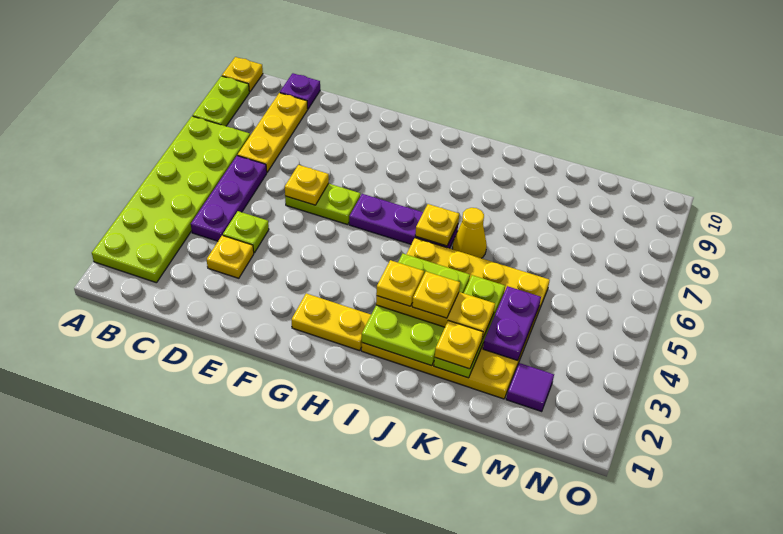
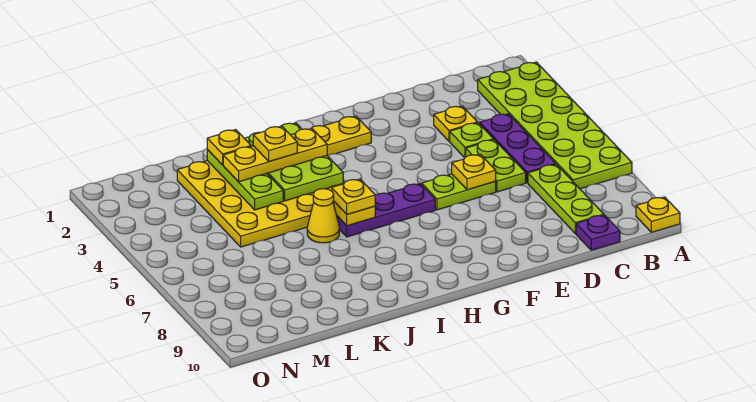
lime plate A8:A9 level 1 -> lime plate D5:D6 level 1
yellow plate C7:C9 level 1 -> lime plate C7:C9 level 1
yellow plate I3 level 4 -> yellow plate I6 level 3
purple plate L3:L4 level 2 -> none
purple tile M2 level 1 -> none

